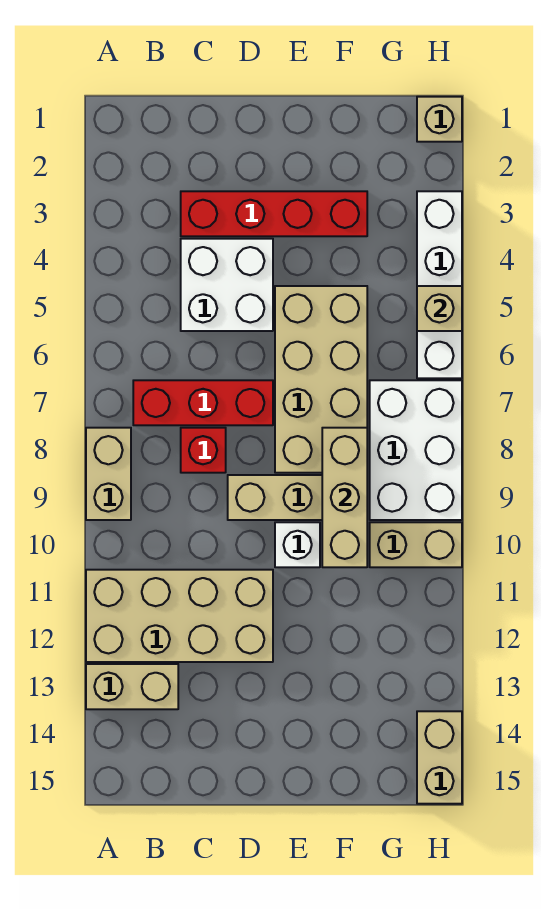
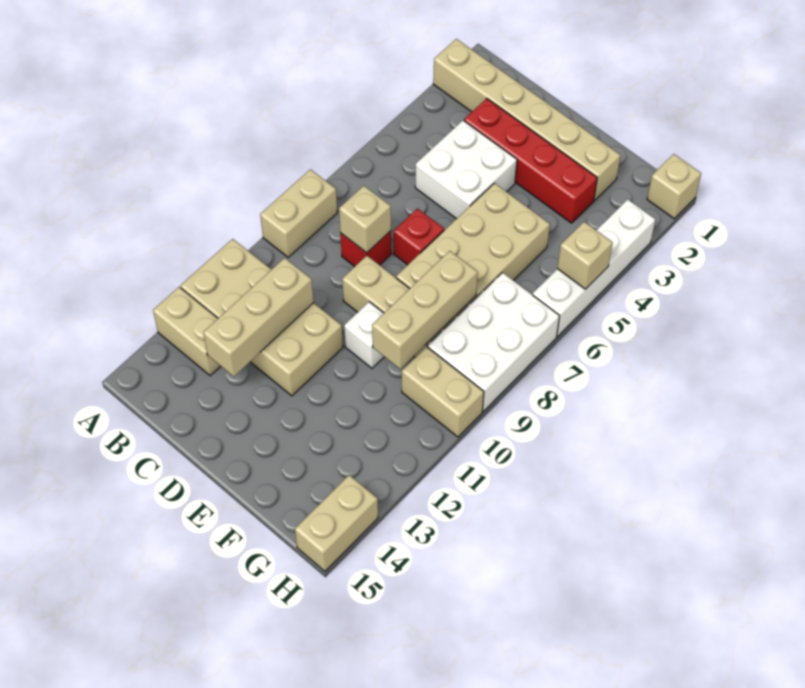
none -> tan brick A2:F2 level 1
red brick B7:D7 level 1 -> red brick D7 level 1
none -> tan brick C8 level 2
none -> tan brick C11:C13 level 2

